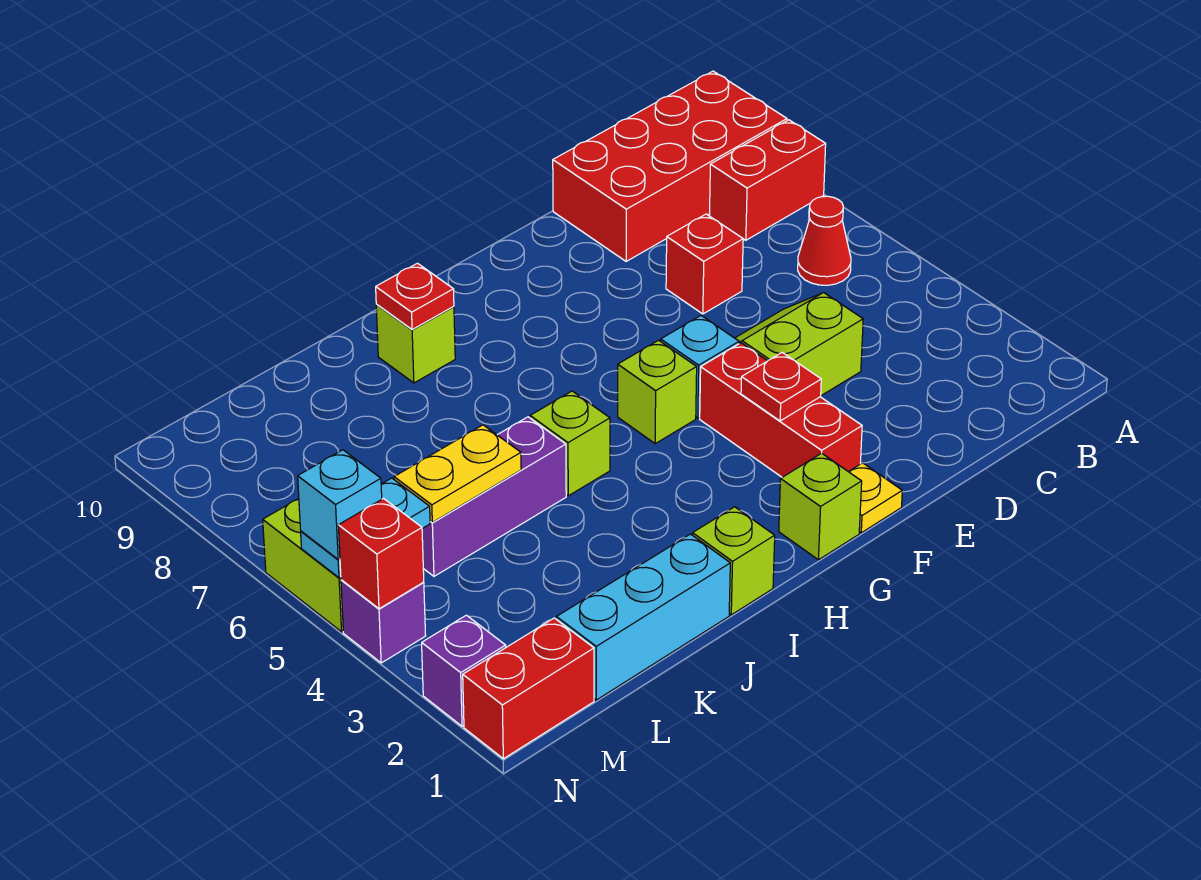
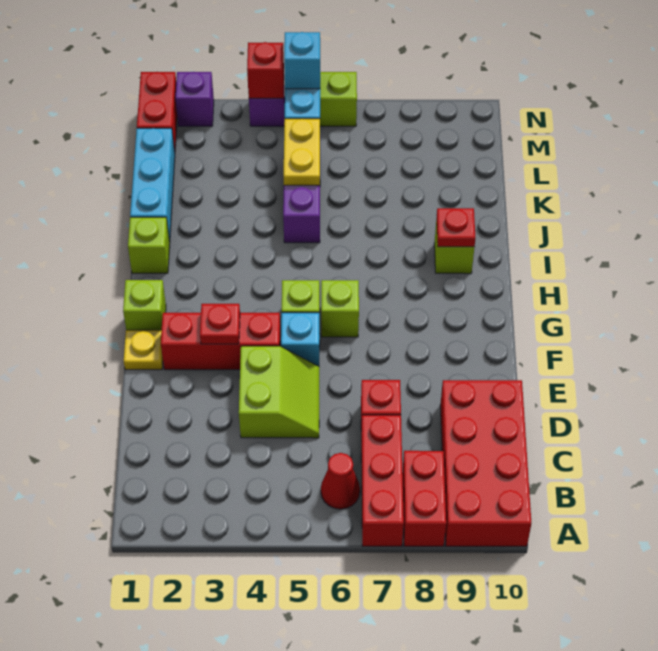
none -> red brick A7:C7 level 1
lime brick I5 level 1 -> lime brick G6 level 1

